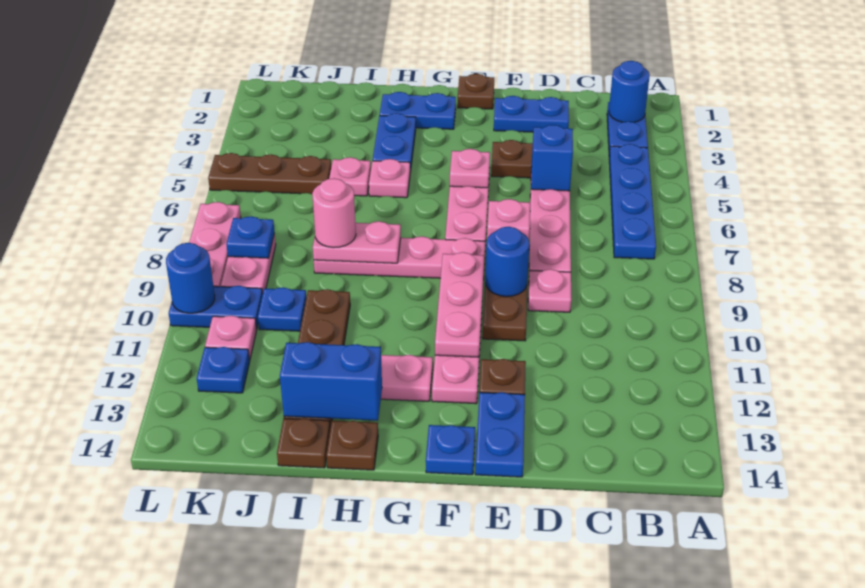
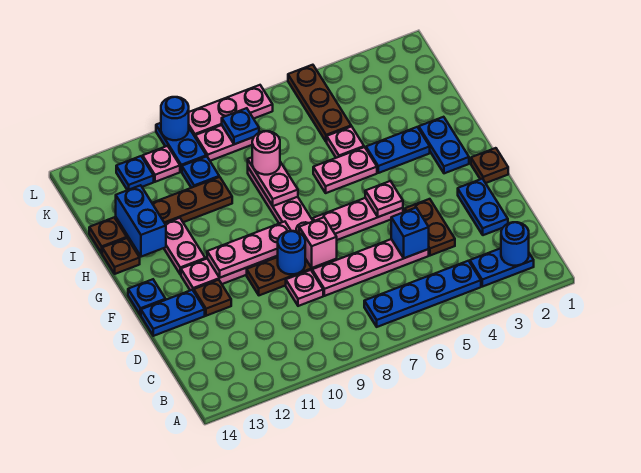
pink plate H5 level 1 -> pink plate H5:H6 level 1

